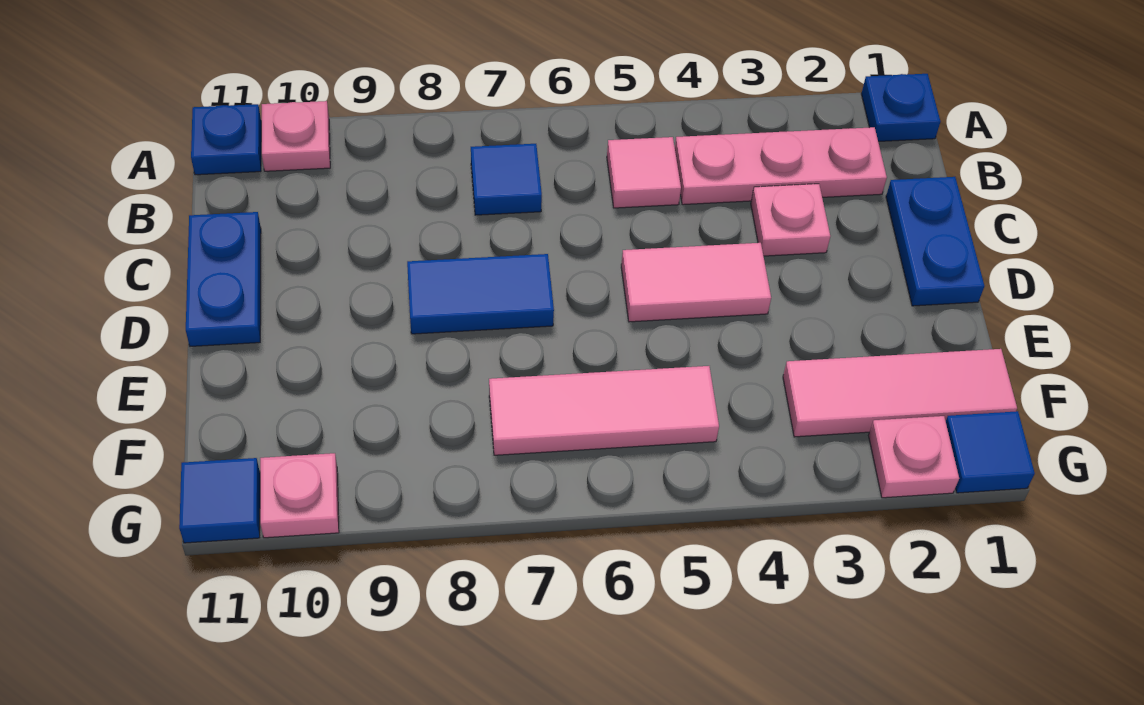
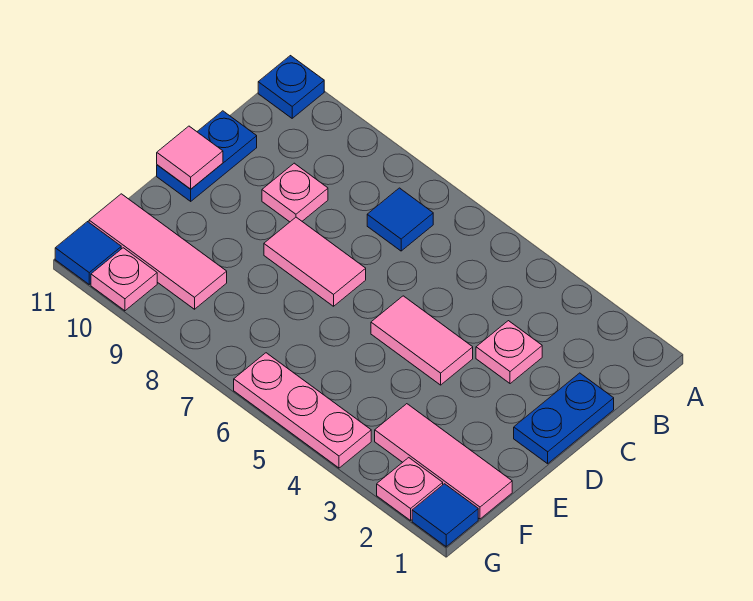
blue plate A1 level 1 -> none
pink plate A10 level 1 -> pink plate C9 level 1
pink plate B2:B4 level 1 -> pink plate G4:G6 level 1
pink tile B5 level 1 -> pink tile D11 level 2
blue tile D7:D8 level 1 -> pink tile D7:D8 level 1
pink tile F5:F7 level 1 -> pink tile F9:F11 level 1

